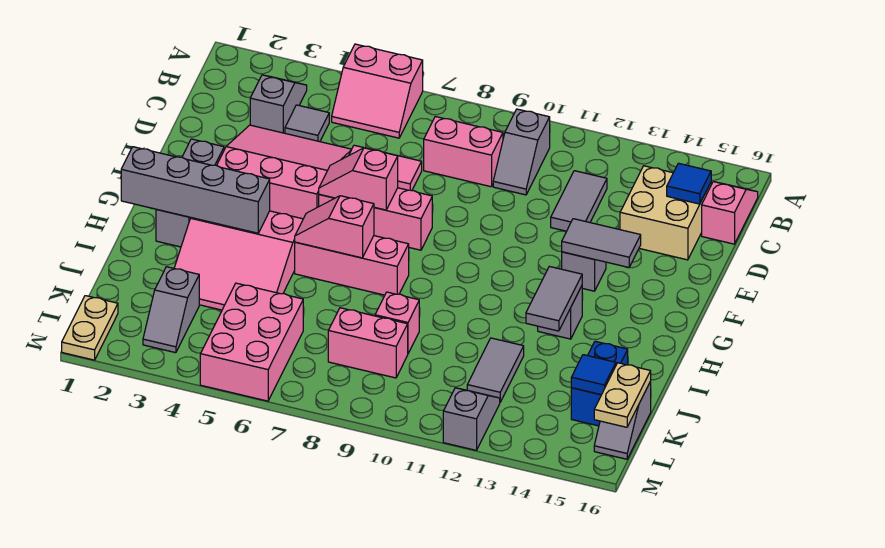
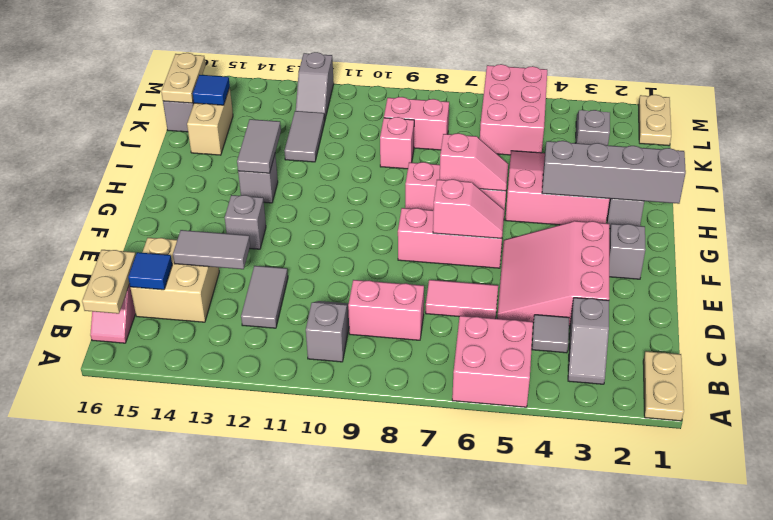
none -> tan plate A1:B1 level 1
pink slope A5:B6 level 1 top A -> pink brick A5:B6 level 1
none -> tan plate B16:C16 level 2
pink slope D3:F5 level 1 top F -> pink slope D3:F5 level 1 top 3
grey tile F13:F14 level 2 -> grey tile D13:D14 level 2
blue brick J15:K15 level 1 -> tan brick J15:K15 level 1

